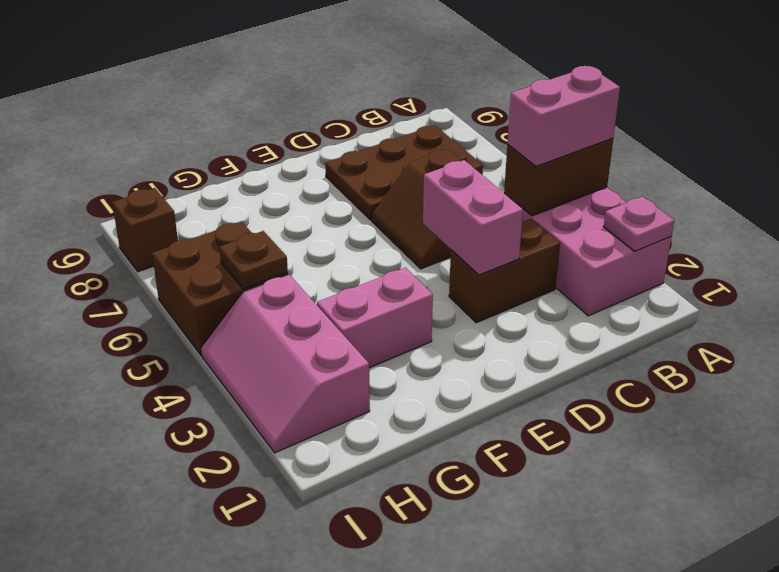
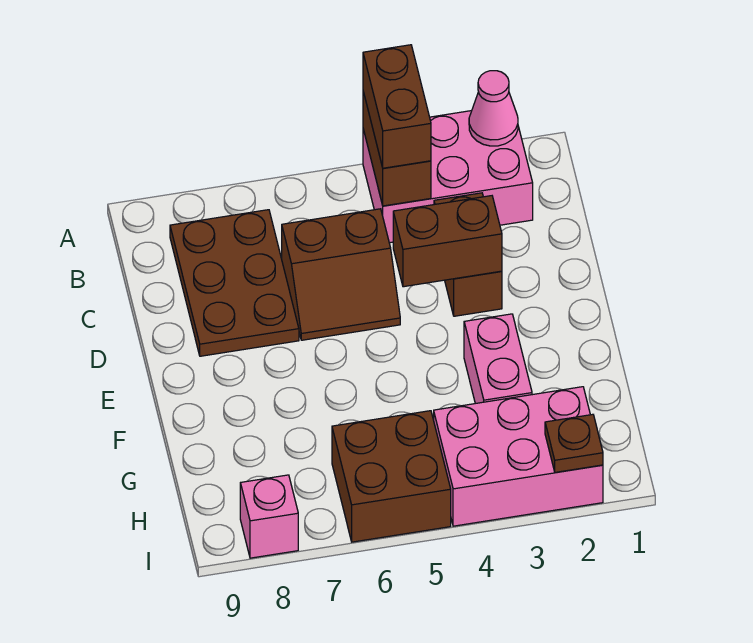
pink plate A2 level 2 -> pink cone A2 level 2
pink brick A4:B4 level 3 -> brown brick A4:B4 level 3
pink brick D3:D4 level 2 -> brown brick D3:D4 level 2
pink slope H2:I4 level 1 top H -> pink brick H2:I4 level 1
brown plate H5 level 2 -> brown plate I2 level 2
brown brick I8 level 1 -> pink brick I8 level 1

